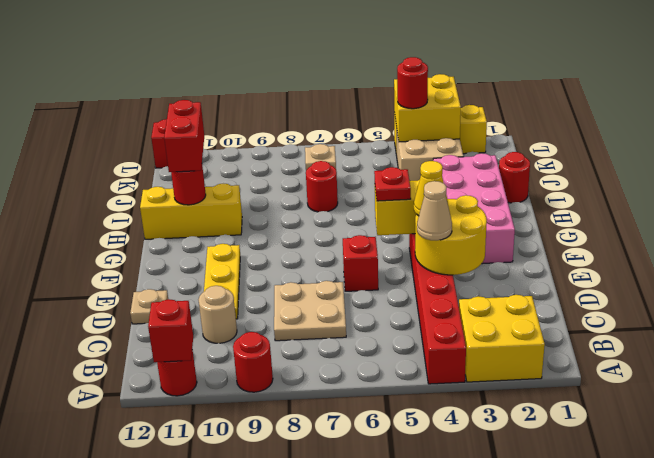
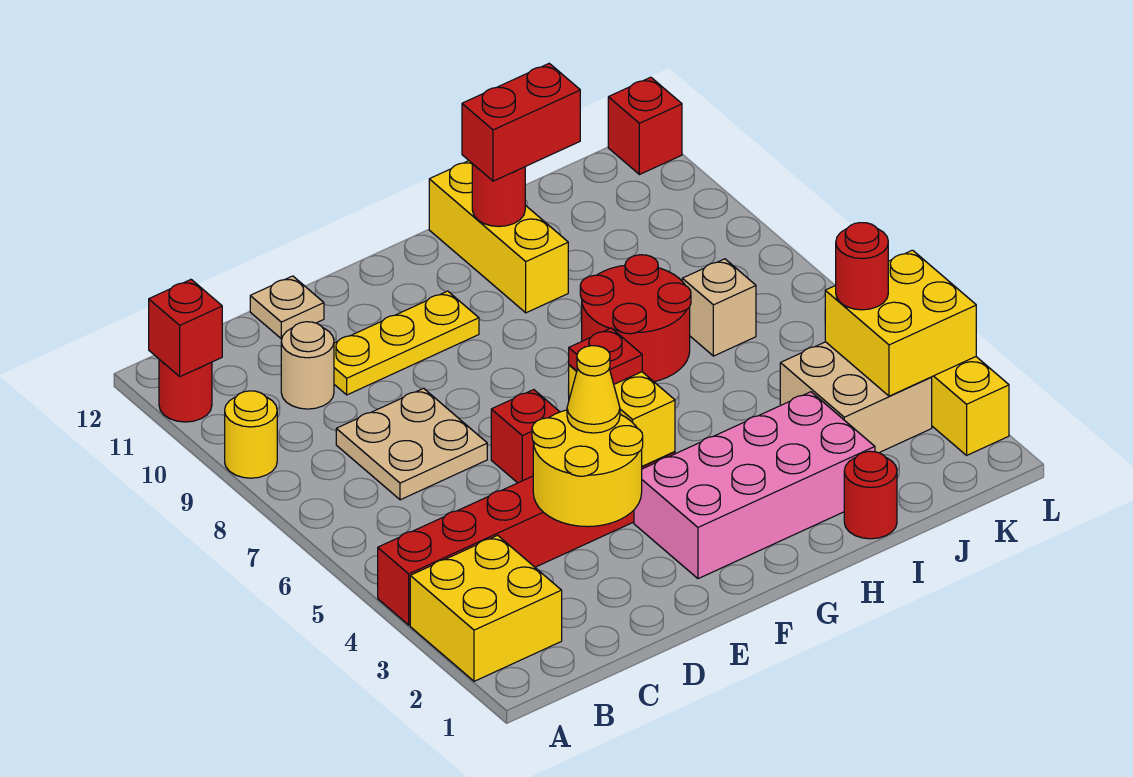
red round brick A9 level 1 -> yellow round brick A9 level 1
tan cone D4 level 3 -> none
red round brick I7 level 1 -> red round brick H7:I8 level 1

